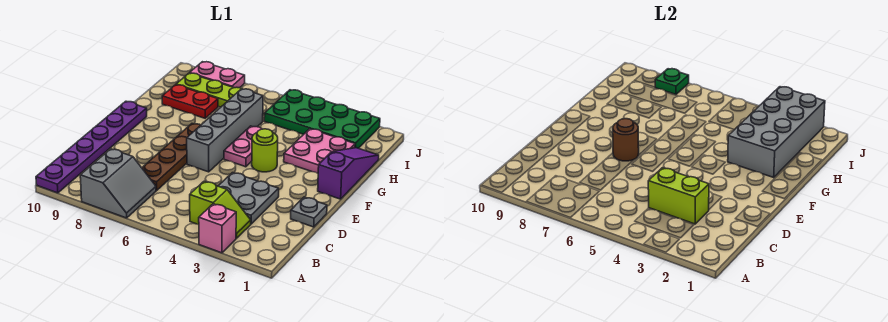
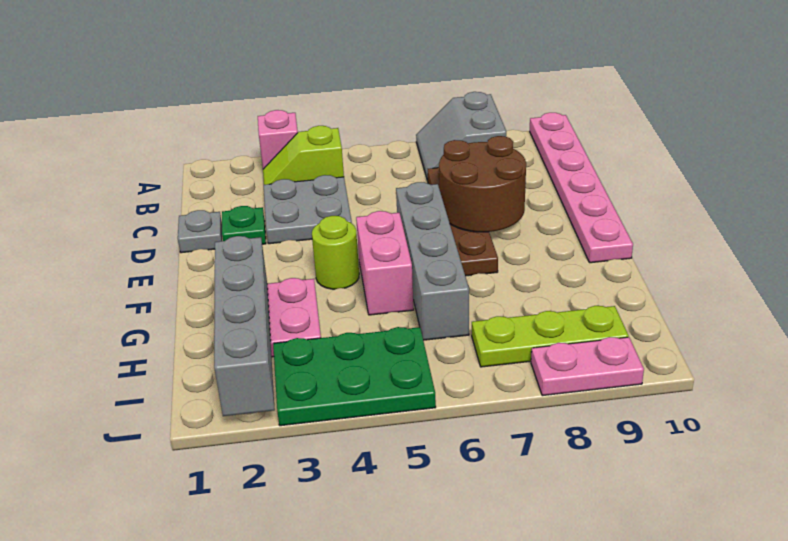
purple plate A10:F10 level 1 -> pink plate A10:F10 level 1
lime brick C3:C4 level 2 -> none
brown round brick E7 level 2 -> brown round brick D7:E8 level 2
purple slope F1:H1 level 1 top F -> none
pink plate F5:G5 level 1 -> pink brick F5:G5 level 1
grey brick G2:J3 level 2 -> grey brick G2:J2 level 2
red plate H8:H9 level 1 -> none
green plate I2:J5 level 1 -> green plate I3:J5 level 1
green plate J8 level 2 -> green plate D2 level 1

